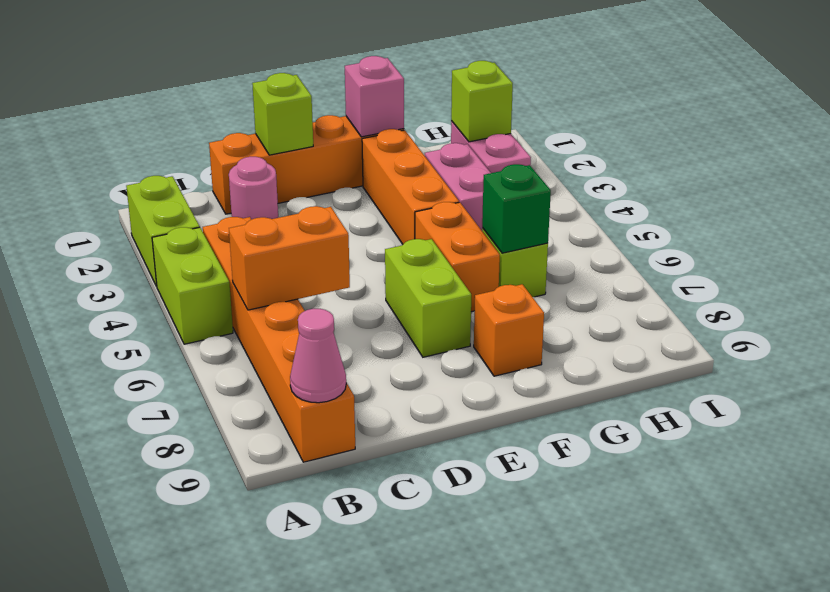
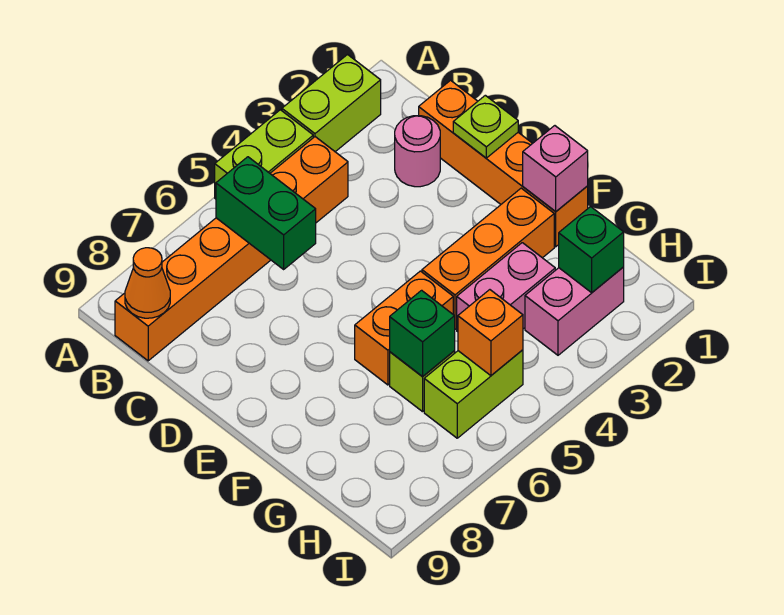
orange brick B6:C6 level 2 -> green brick B6:C6 level 2
pink cone B9 level 2 -> orange cone B9 level 2
lime brick D1 level 2 -> lime plate D1 level 2
lime brick E6:E7 level 1 -> lime brick H5:H6 level 1
orange brick F8 level 1 -> orange brick H5 level 2
lime brick H2 level 2 -> green brick H2 level 2

